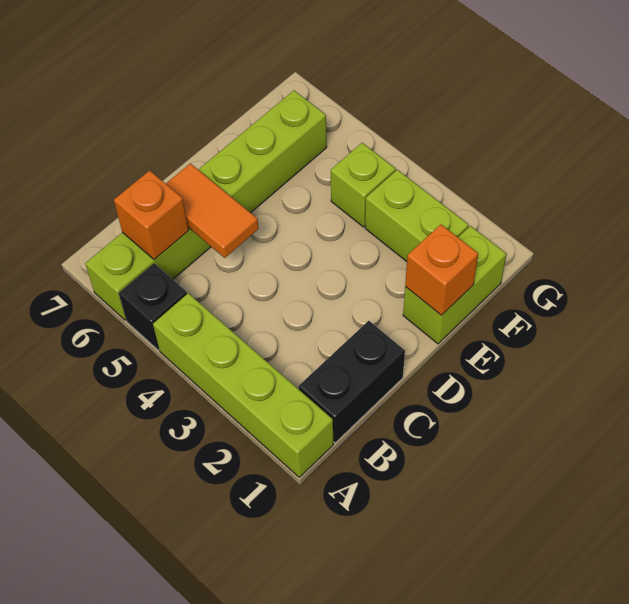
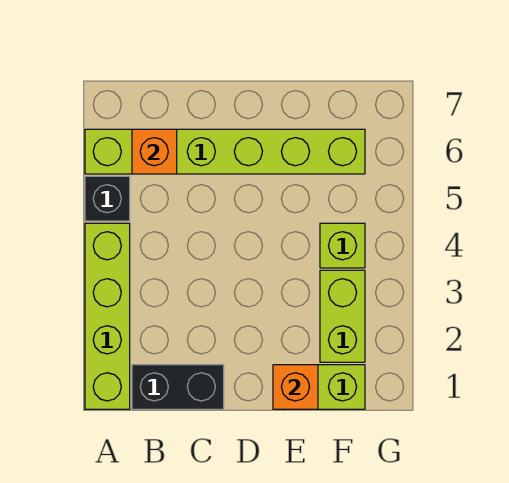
orange tile C5:C6 level 2 -> none

